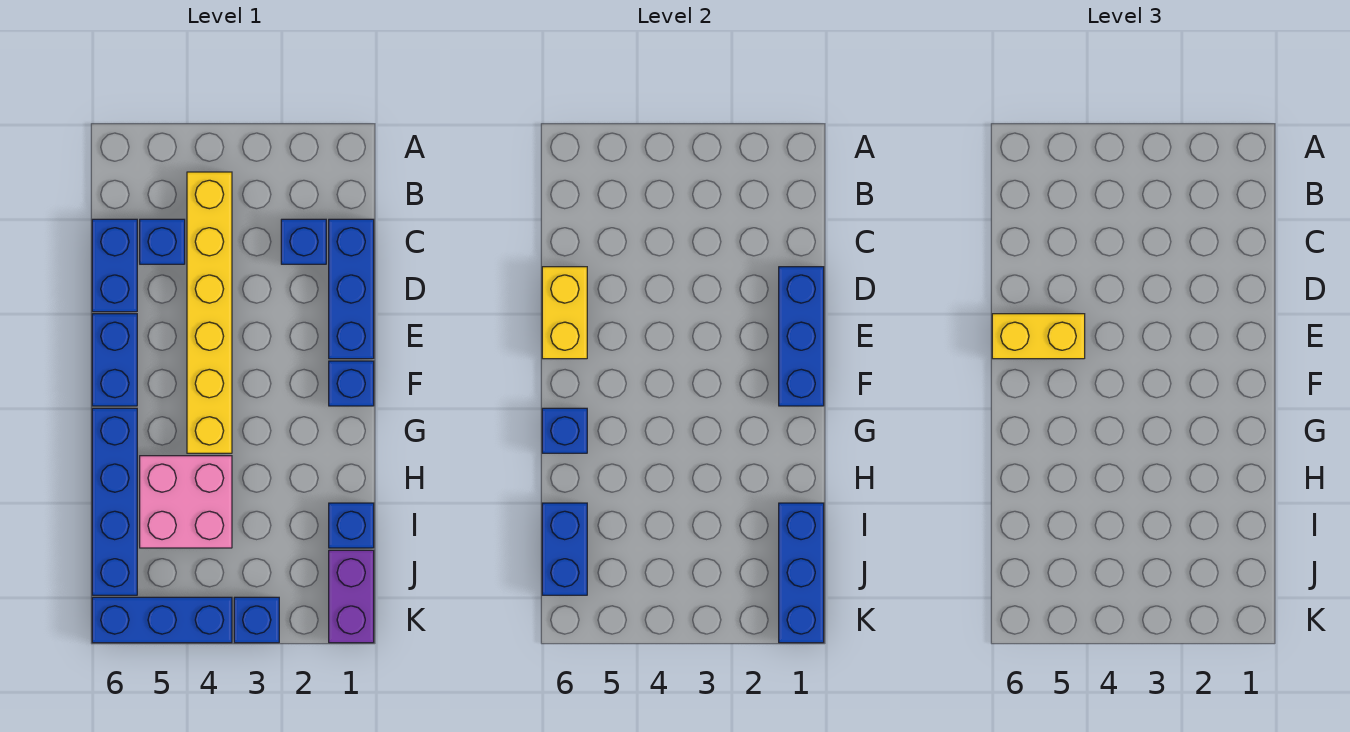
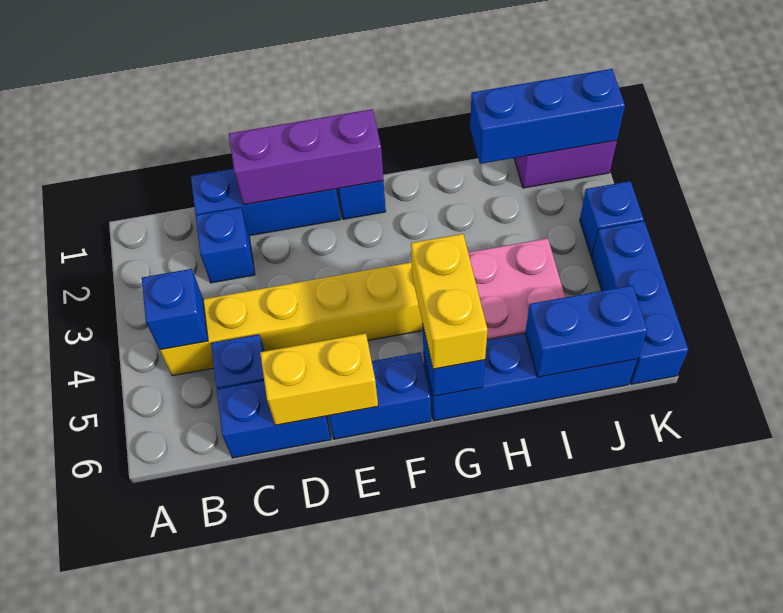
blue brick D1:F1 level 2 -> purple brick D1:F1 level 2
yellow brick E5:E6 level 3 -> yellow brick G5:G6 level 3
blue brick I1 level 1 -> blue brick B4 level 2

